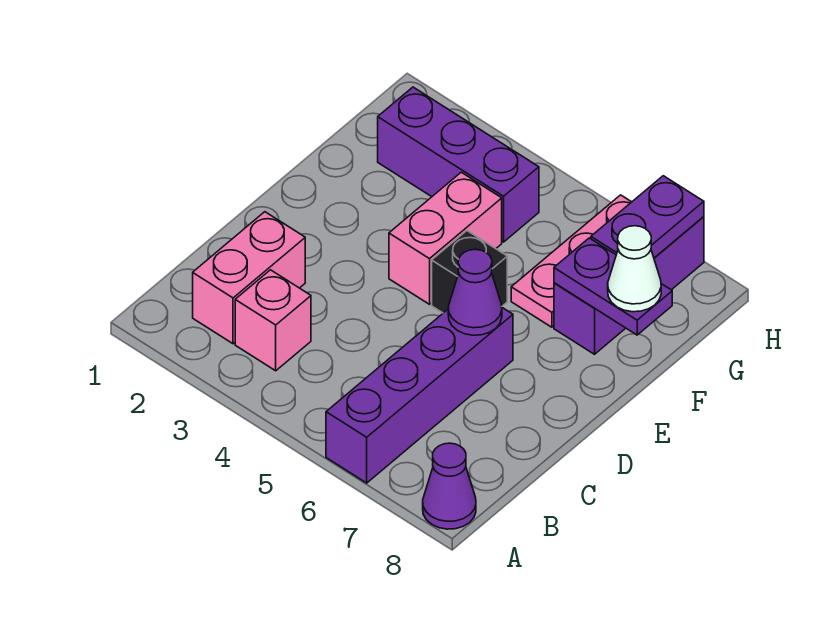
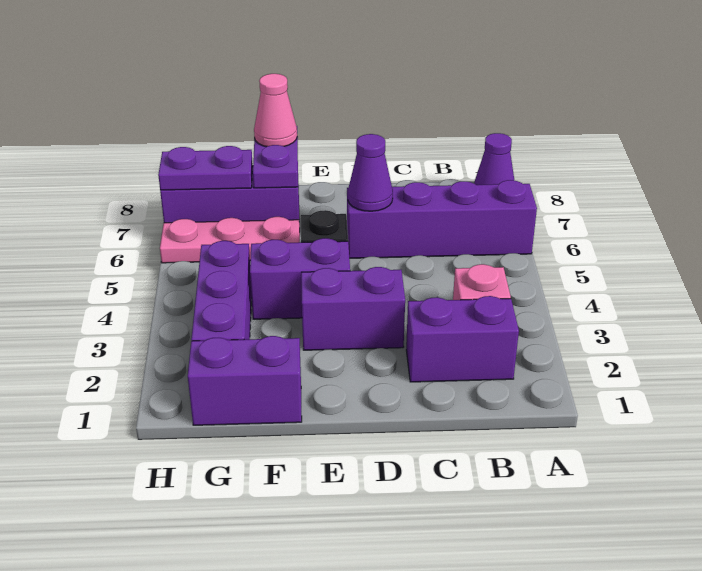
pink brick B2:C2 level 1 -> purple brick B2:C2 level 1
none -> purple brick D3:E3 level 1
pink brick E4:F4 level 1 -> purple brick E4:F4 level 1
none -> purple brick F1:G1 level 1
white cone F8 level 3 -> pink cone F8 level 3

